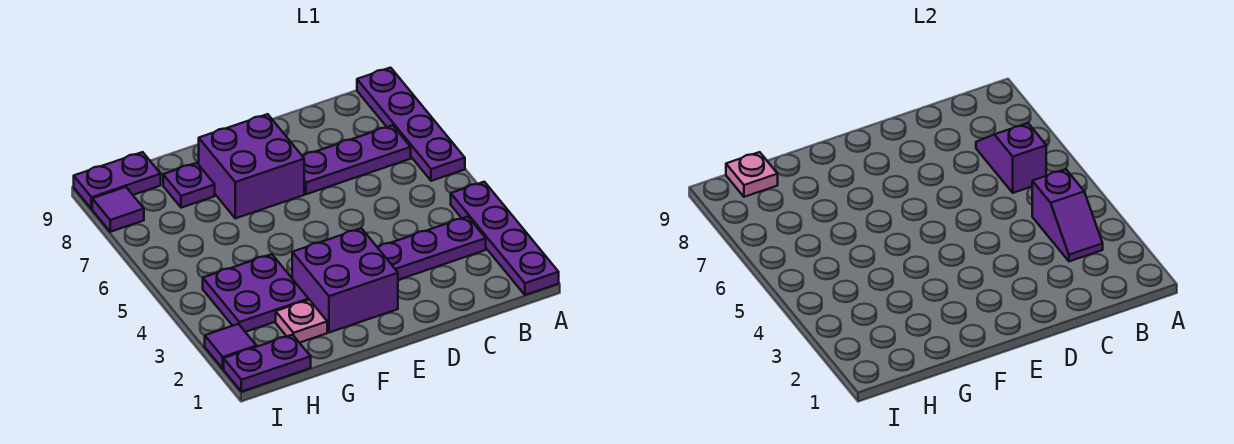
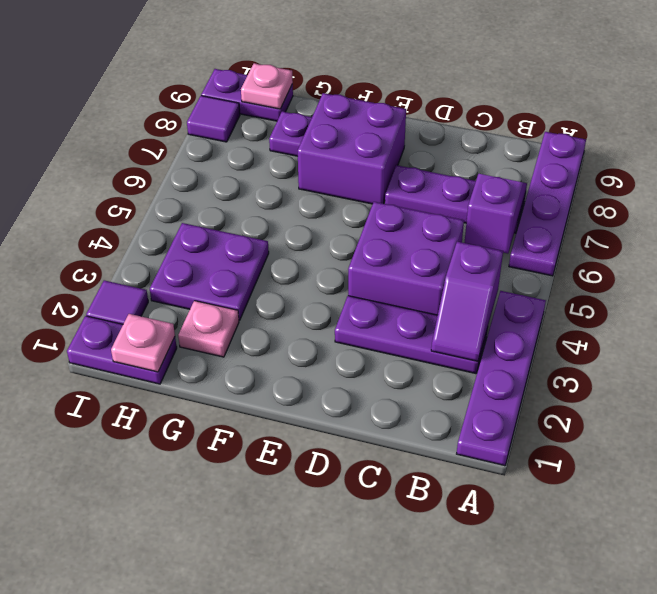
purple brick E2:F3 level 1 -> purple brick C4:D5 level 1
none -> pink plate H1 level 2

